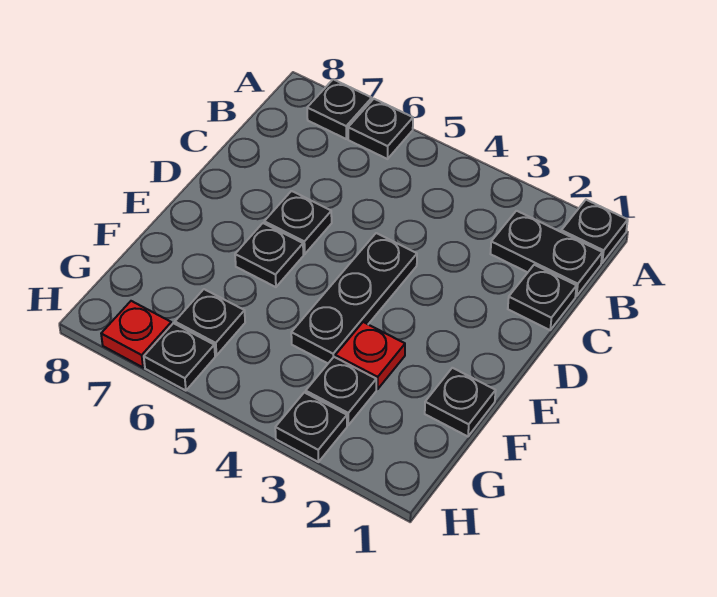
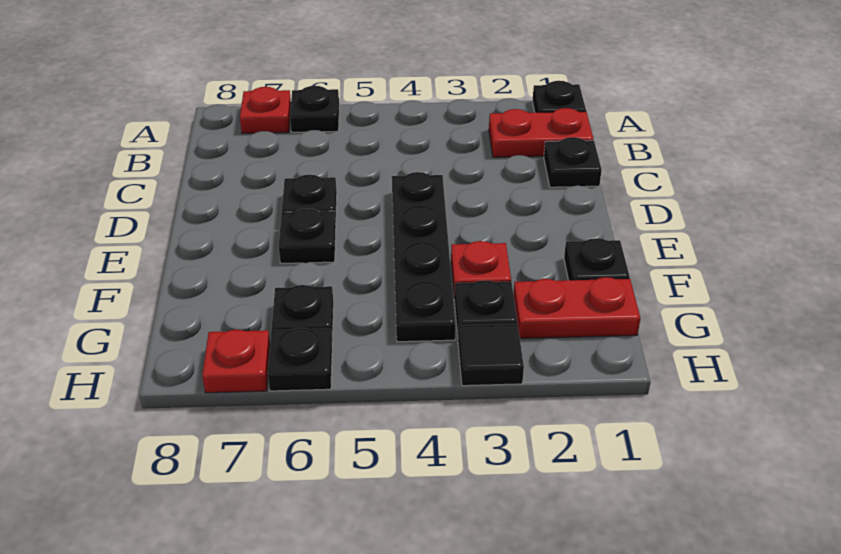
black plate A7 level 1 -> red plate A7 level 1
black plate B1:B2 level 1 -> red plate B1:B2 level 1
black plate D4:F4 level 1 -> black plate D4:G4 level 1
none -> red plate G1:G2 level 1
black plate H3 level 1 -> black tile H3 level 1

